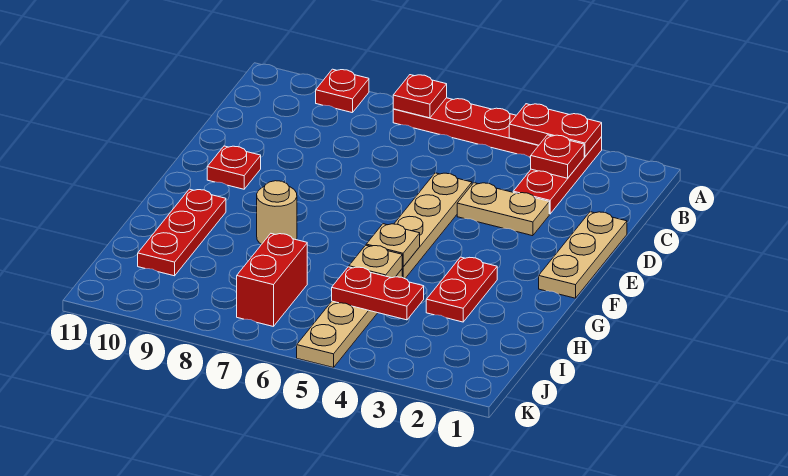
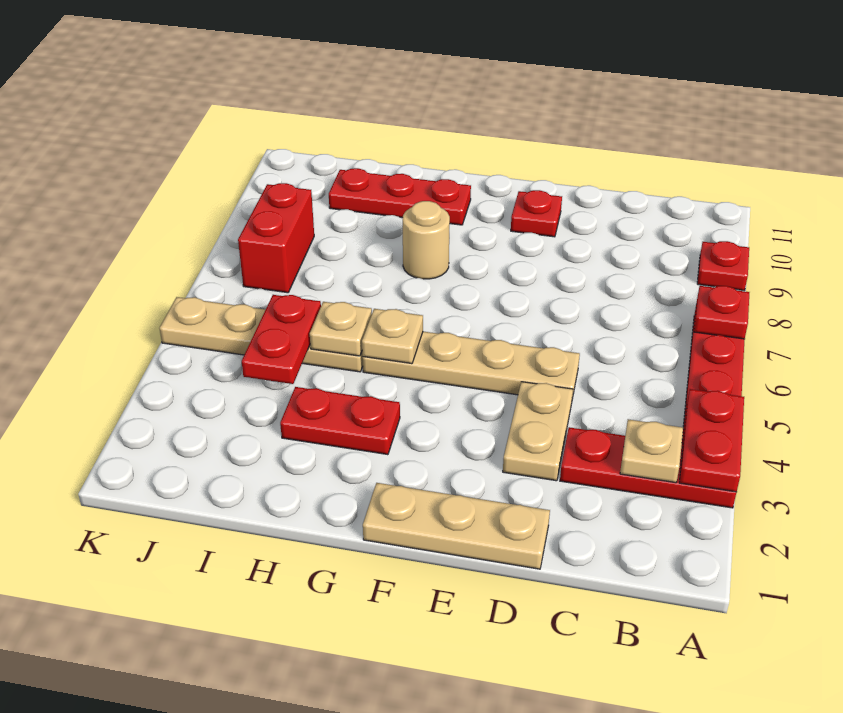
red plate B3 level 2 -> tan plate B3 level 2
red brick I7:J7 level 1 -> red brick J7:J8 level 1

